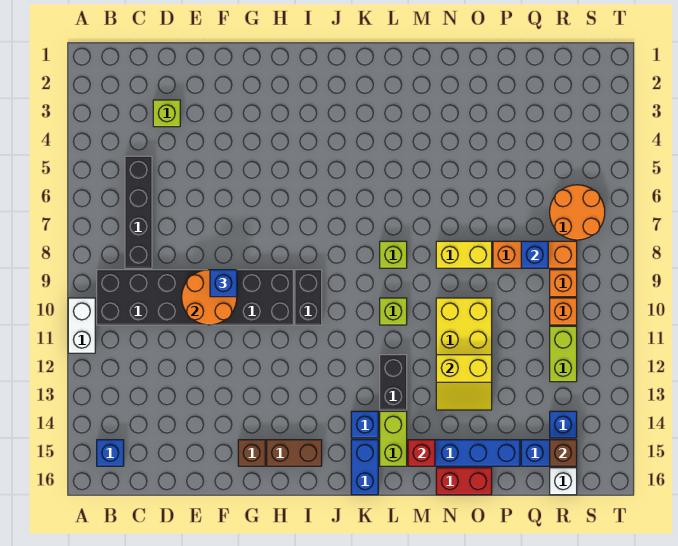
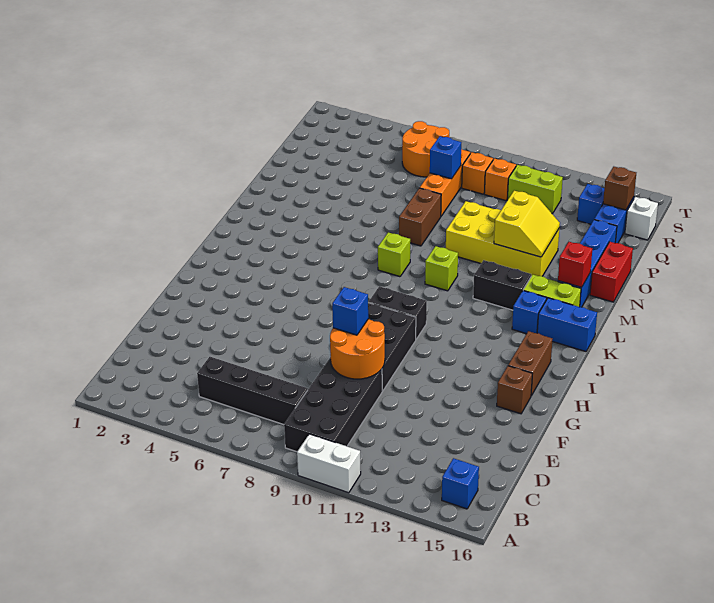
lime brick D3 level 1 -> none
yellow brick N8:O8 level 1 -> brown brick N8:O8 level 1

